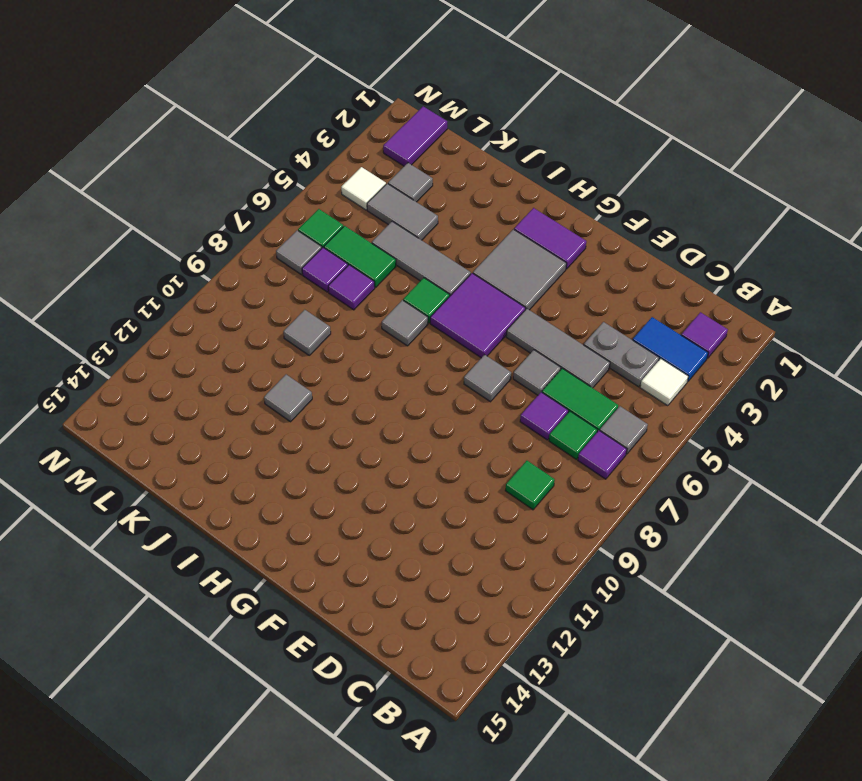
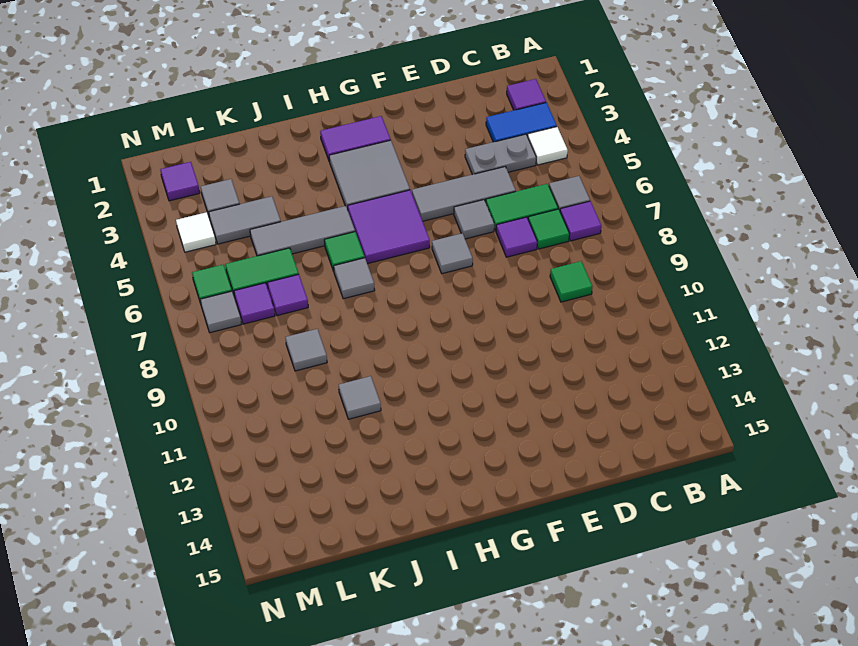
purple tile M1:M2 level 1 -> purple tile M2 level 1

